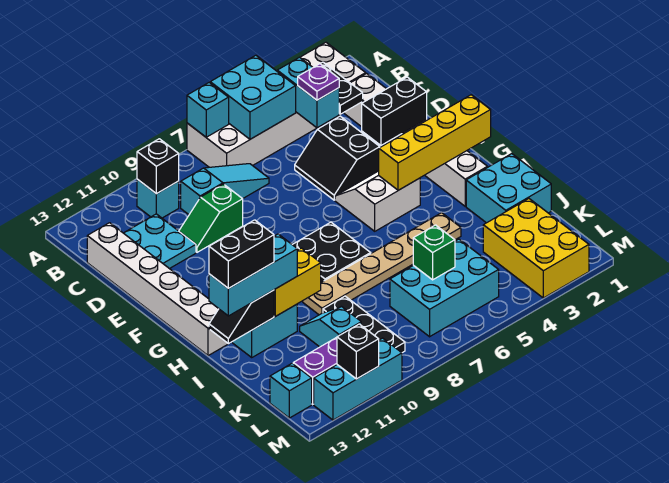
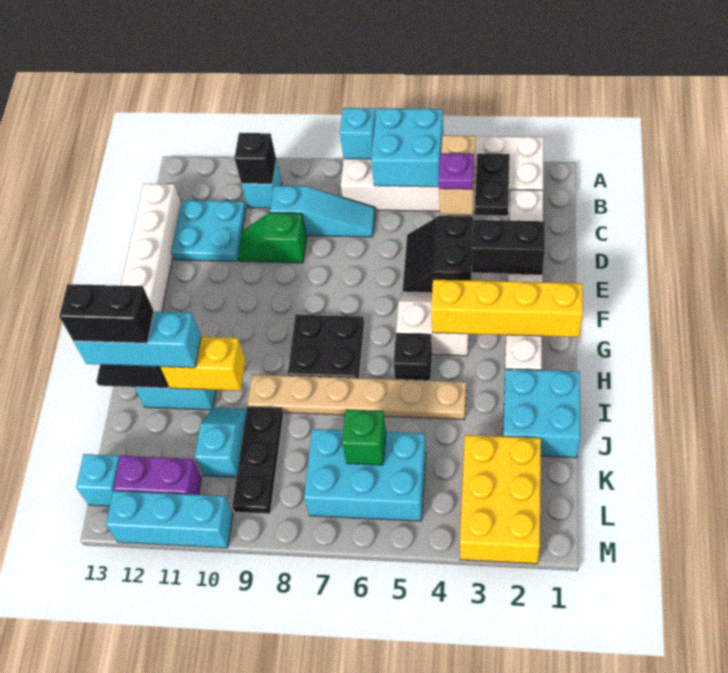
cyan brick B4:C4 level 2 -> tan brick B4:C4 level 2
black brick M11 level 2 -> black brick H5 level 1

